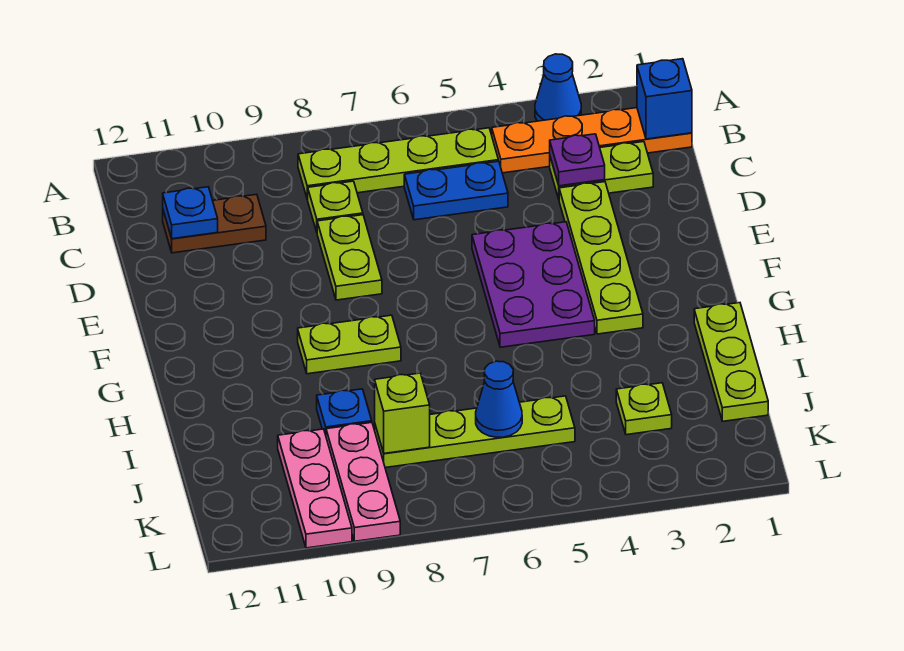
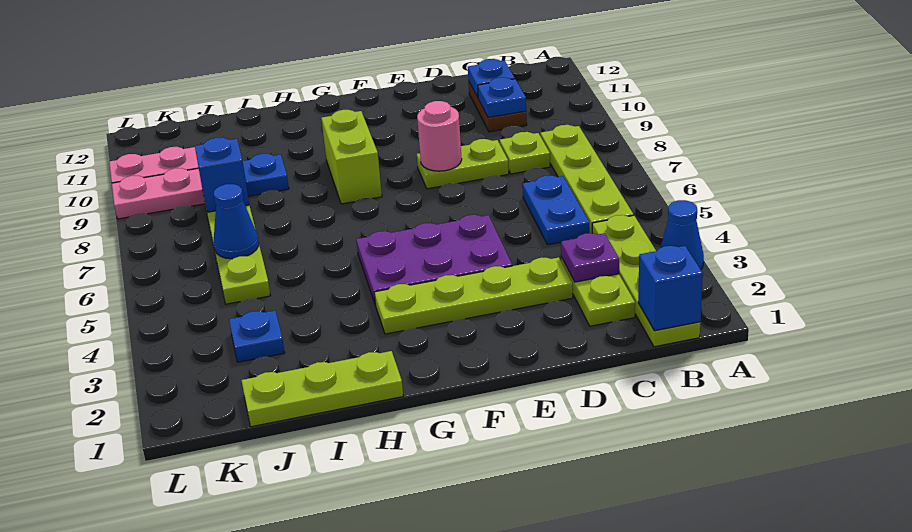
orange plate B1:B4 level 1 -> lime plate B1:B4 level 1
none -> blue plate C10 level 2
none -> pink round brick E8 level 2
lime plate G8:G9 level 1 -> lime brick G8:G9 level 1
lime plate J3 level 1 -> blue plate J3 level 1
lime brick J8 level 2 -> blue brick J8 level 2

